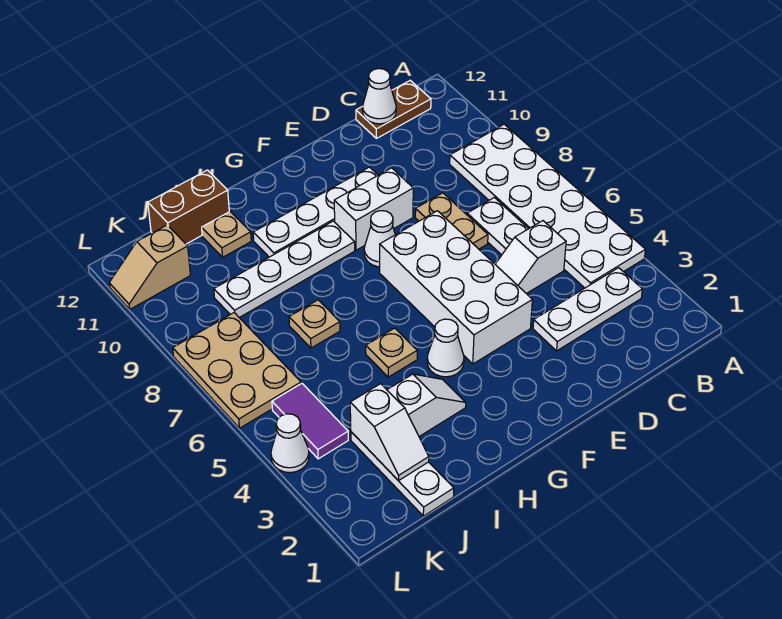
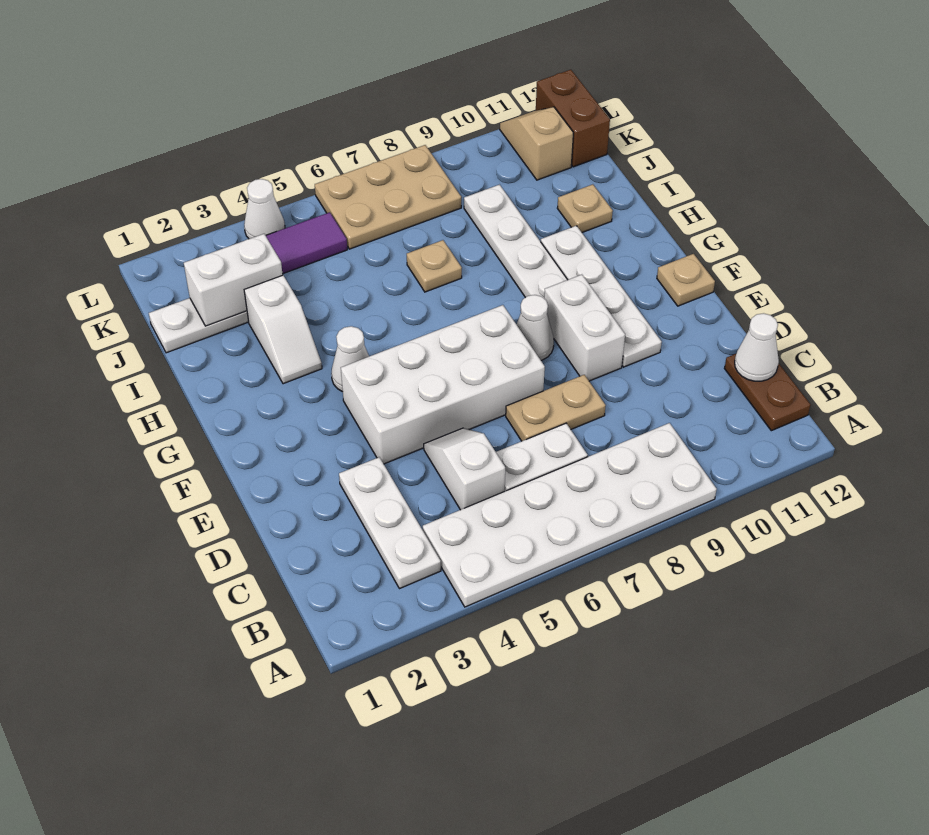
tan plate H5 level 1 -> tan plate F12 level 1
brown brick I12:J12 level 1 -> brown brick K12:L12 level 1
white slope J2:J3 level 2 top 3 -> white brick J2:J3 level 2

